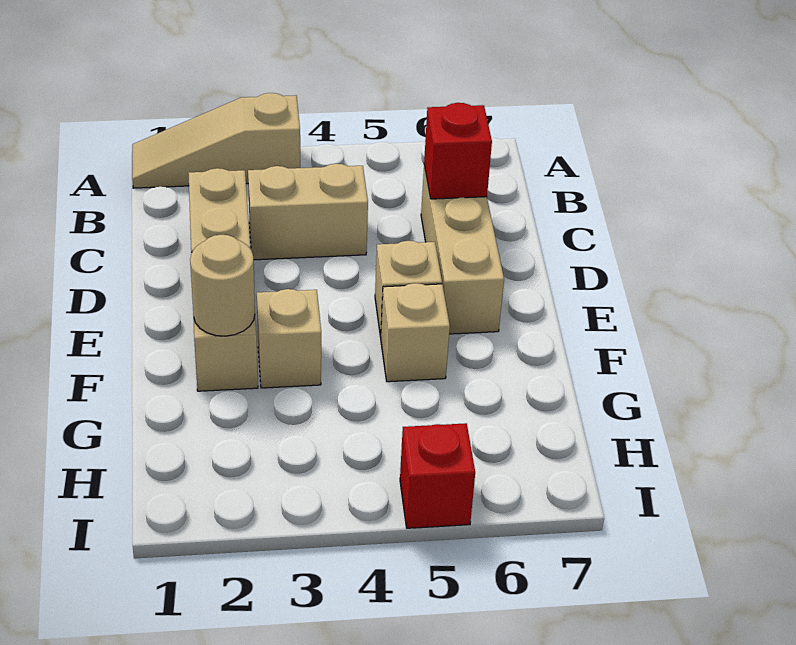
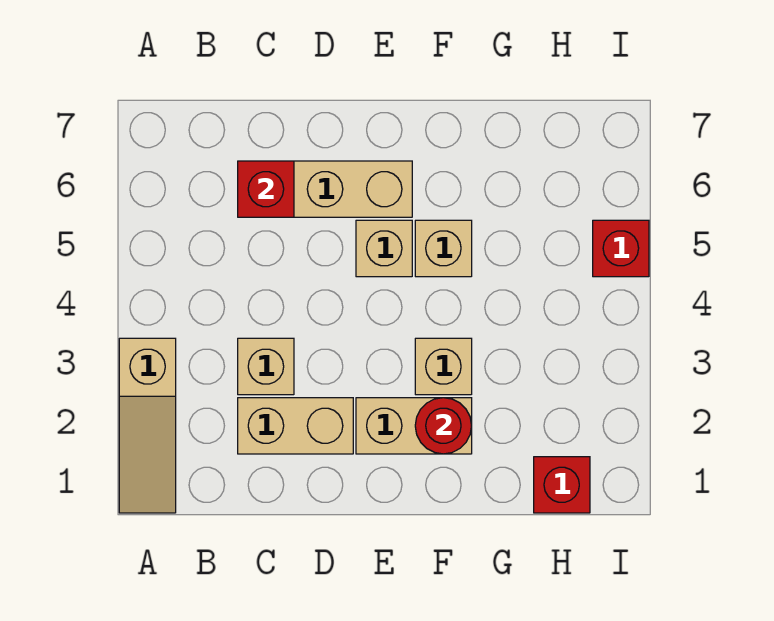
tan brick C3:C4 level 1 -> tan brick C3 level 1
tan round brick F2 level 2 -> red round brick F2 level 2
none -> red brick H1 level 1

